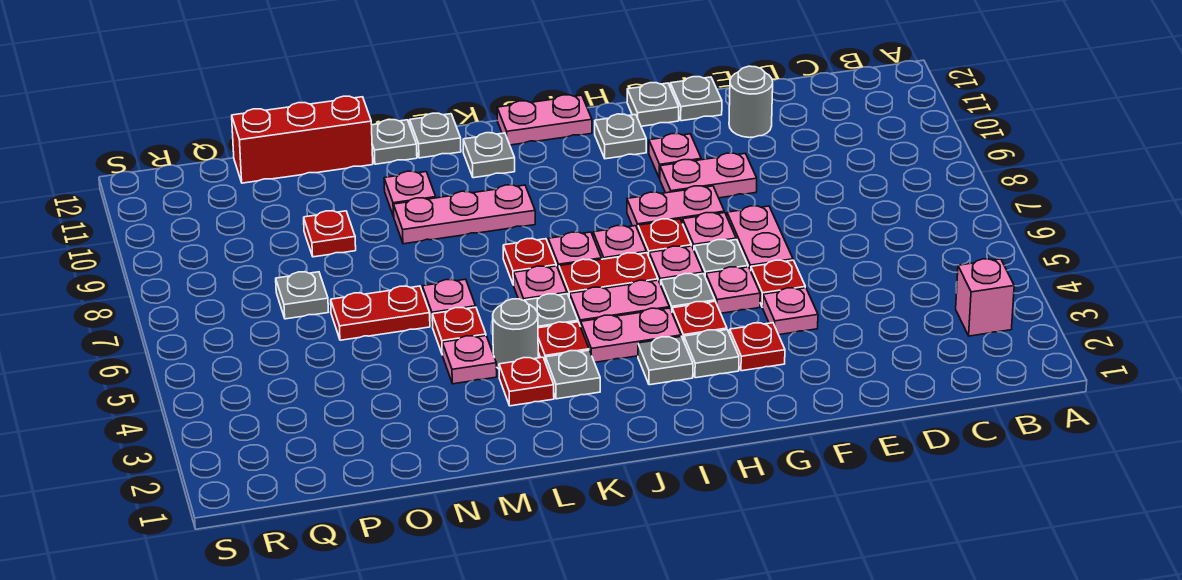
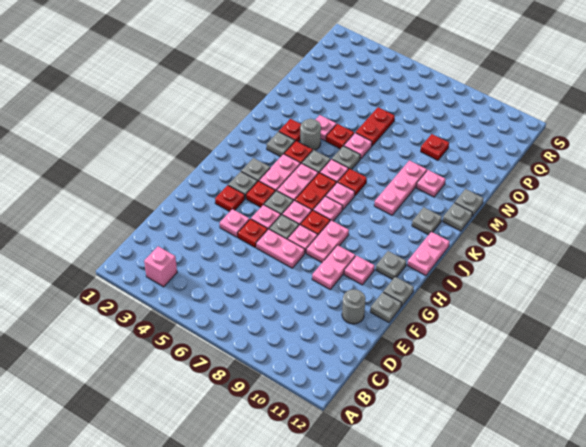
red brick N12:P12 level 1 -> none
grey plate P7 level 1 -> grey plate L6 level 1

